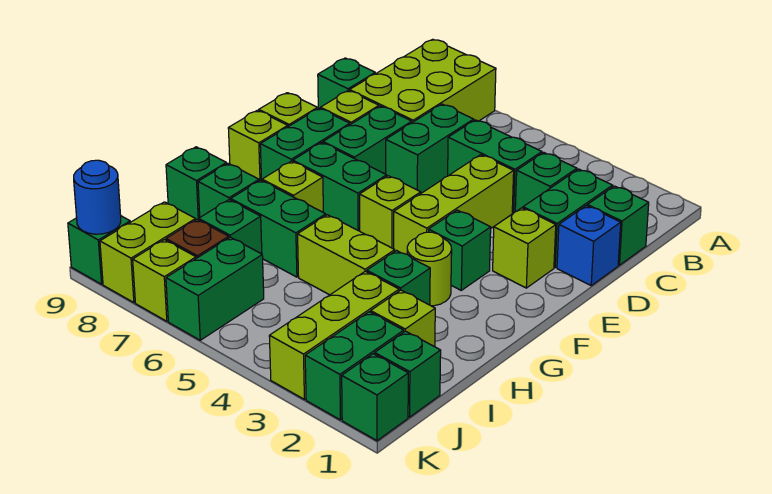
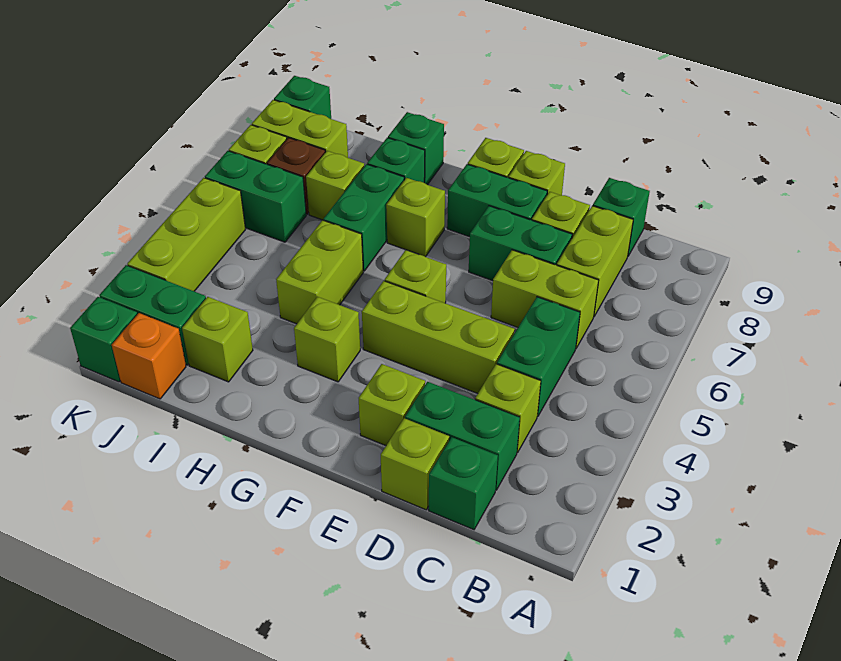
lime brick A7:C8 level 1 -> lime brick C7:C8 level 1
green brick C3 level 1 -> lime brick C3 level 1
green brick C6:D6 level 1 -> lime brick C6:D6 level 1
blue brick D1 level 1 -> lime brick D1 level 1
green brick F3 level 1 -> none
green brick F6:F7 level 1 -> none
lime round brick G3 level 1 -> lime brick G3 level 1
green brick H3 level 1 -> none
lime brick I3:K3 level 1 -> lime brick K3:K5 level 1
green brick I7 level 1 -> lime brick I7 level 1
green brick J1 level 1 -> orange brick J1 level 1
blue round brick K9 level 2 -> none

